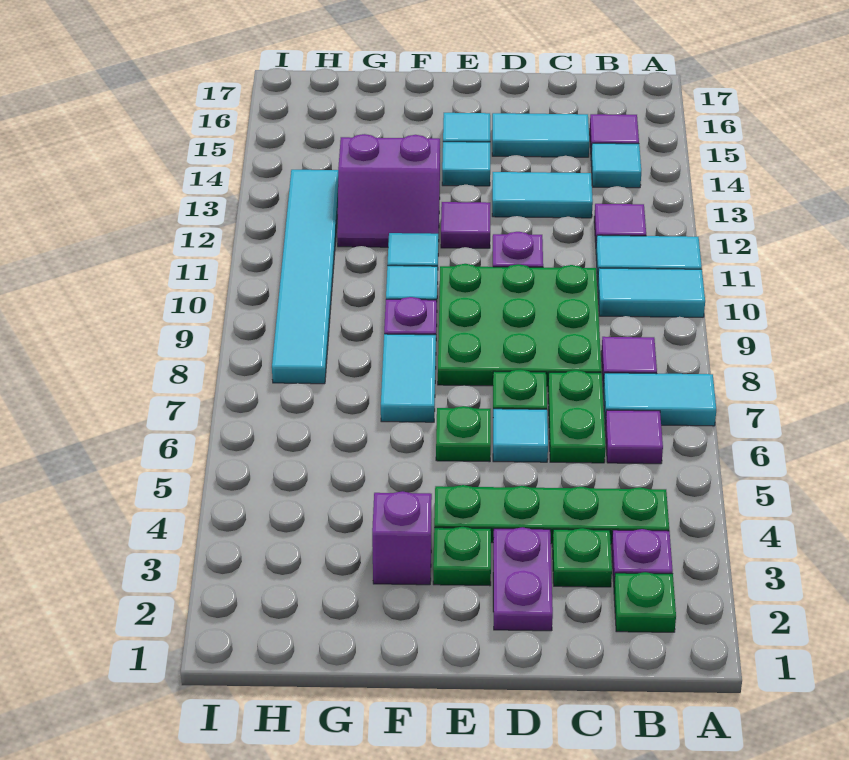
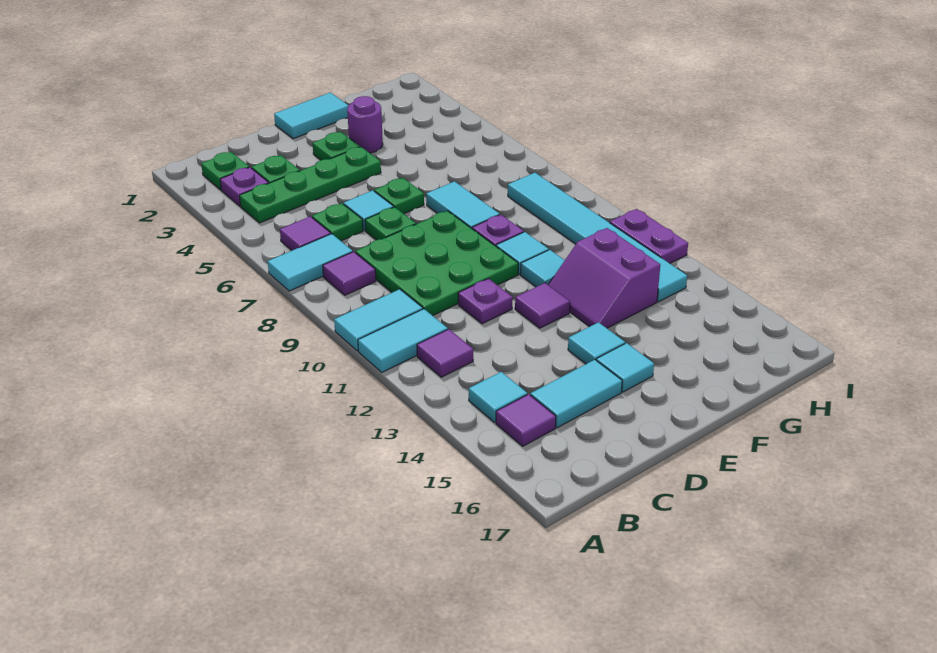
green plate C6:C7 level 1 -> green plate C6 level 1
cyan tile C13:D13 level 1 -> cyan tile E1:F1 level 1
purple plate D2:D3 level 1 -> purple plate I11:I12 level 1
purple brick F3 level 1 -> purple round brick F3 level 1
purple slope F12:G13 level 1 top 13 -> purple slope F12:G13 level 1 top G

